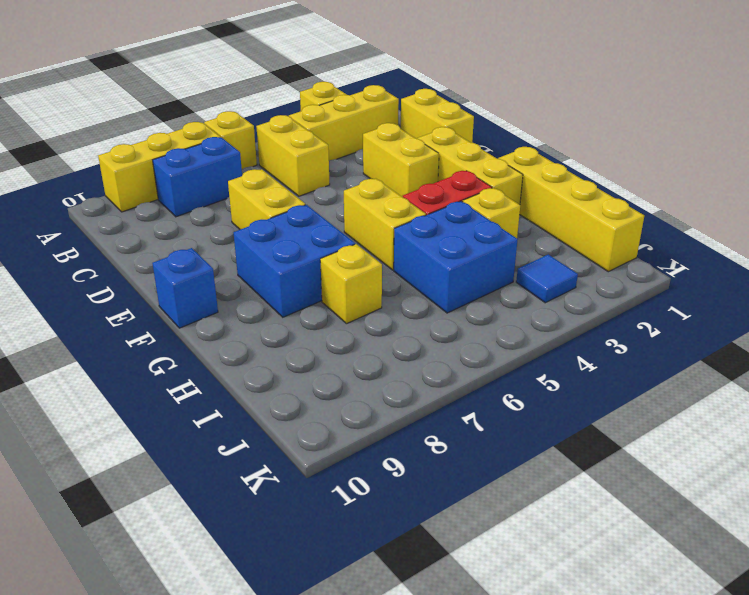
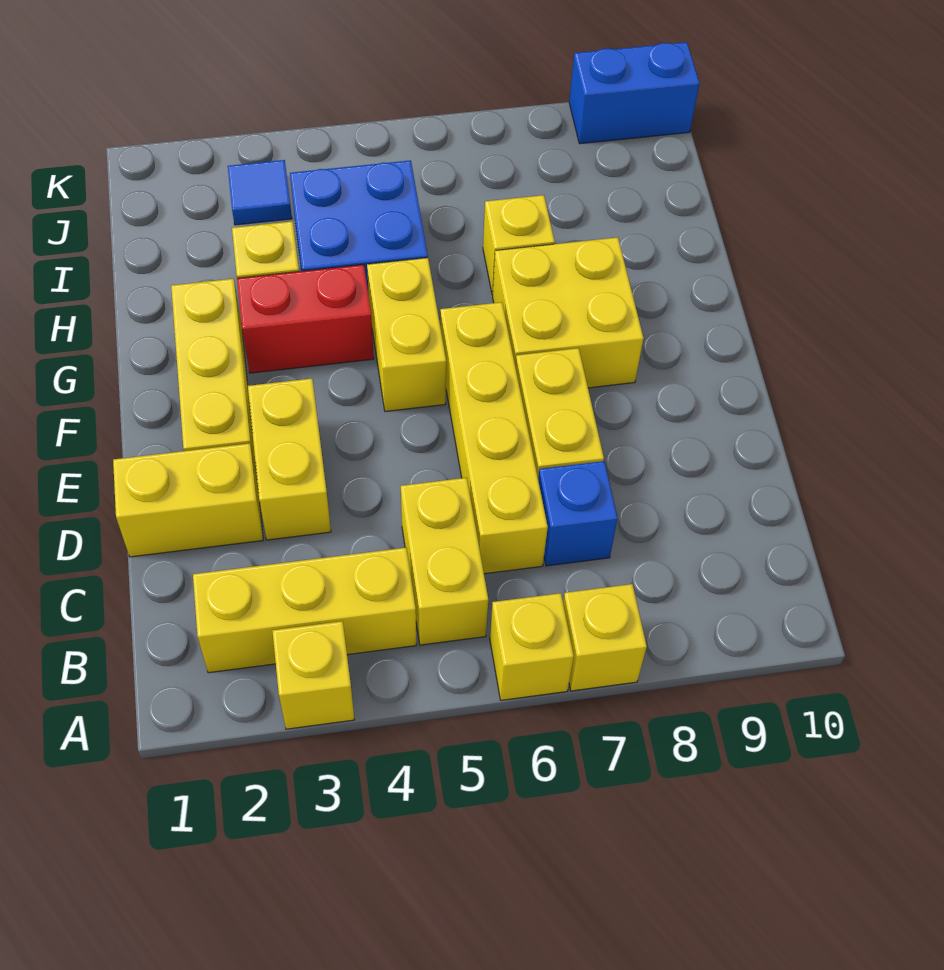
yellow brick A7:A9 level 1 -> yellow brick A7 level 1
blue brick B7:B8 level 1 -> blue brick K9:K10 level 1
yellow brick C1:D1 level 1 -> yellow brick D1:D2 level 1
blue brick F7:G8 level 1 -> yellow brick F7:G8 level 1
blue brick F10 level 1 -> blue brick C7 level 1
yellow brick G1:J1 level 1 -> yellow brick C6:F6 level 1

